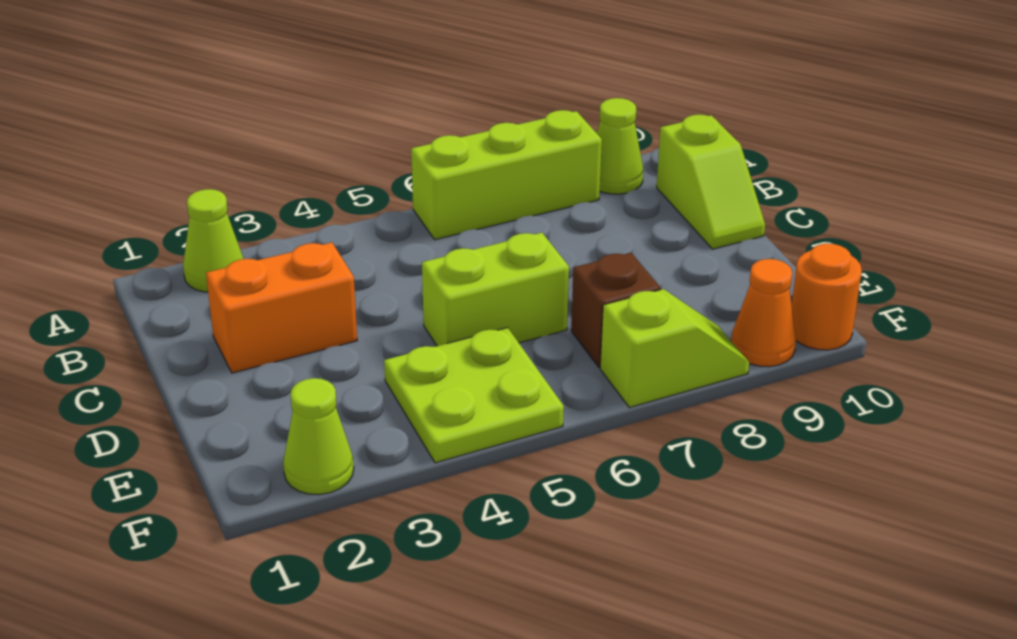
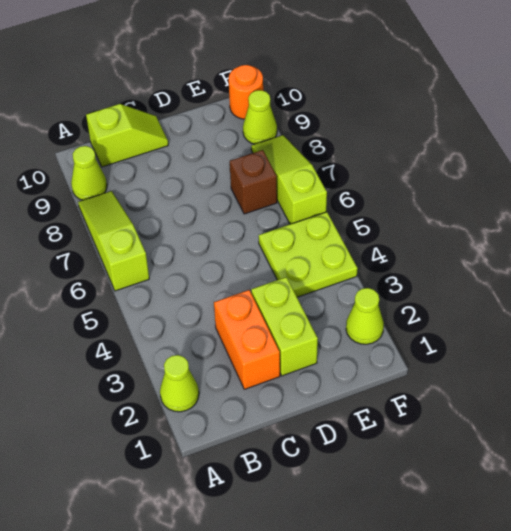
lime brick A6:A8 level 1 -> lime slope A6:A8 level 1 top 6
lime brick D5:D6 level 1 -> lime brick D2:D3 level 1
lime slope F7:F8 level 1 top 7 -> lime slope F6:F8 level 1 top 6
orange cone F9 level 1 -> lime cone F9 level 1

